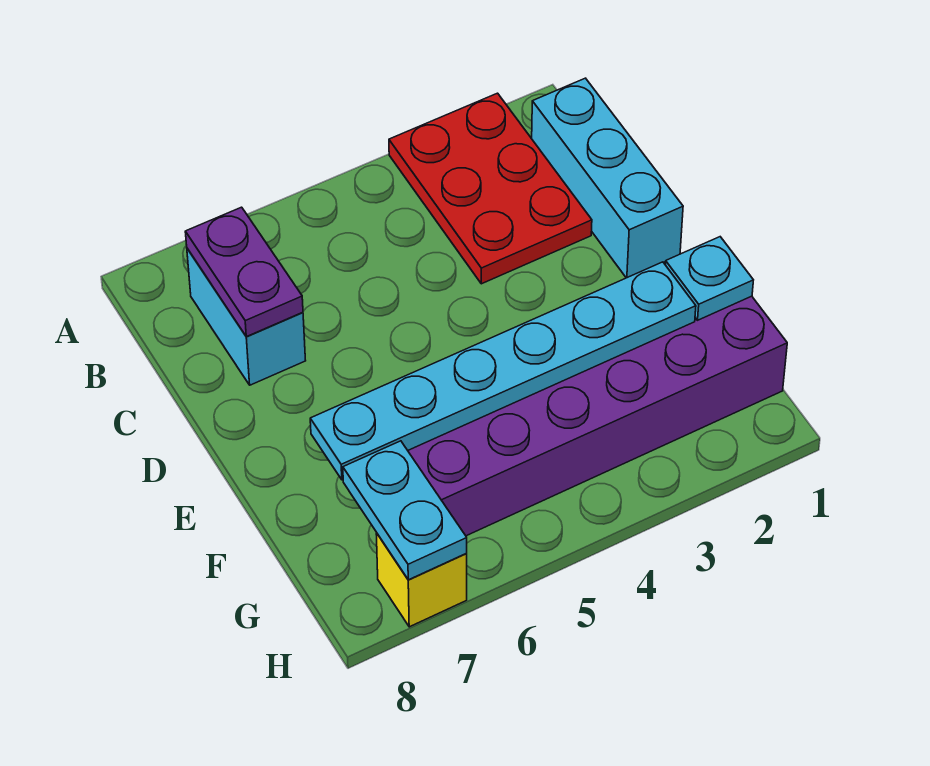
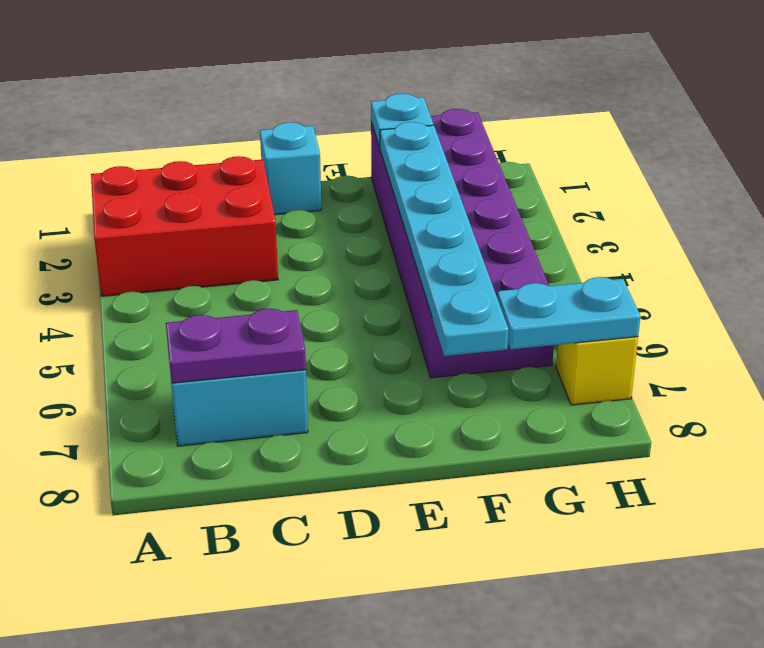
red plate A2:C3 level 1 -> red brick A2:C3 level 1
cyan brick B1:D1 level 1 -> cyan brick D1 level 1

